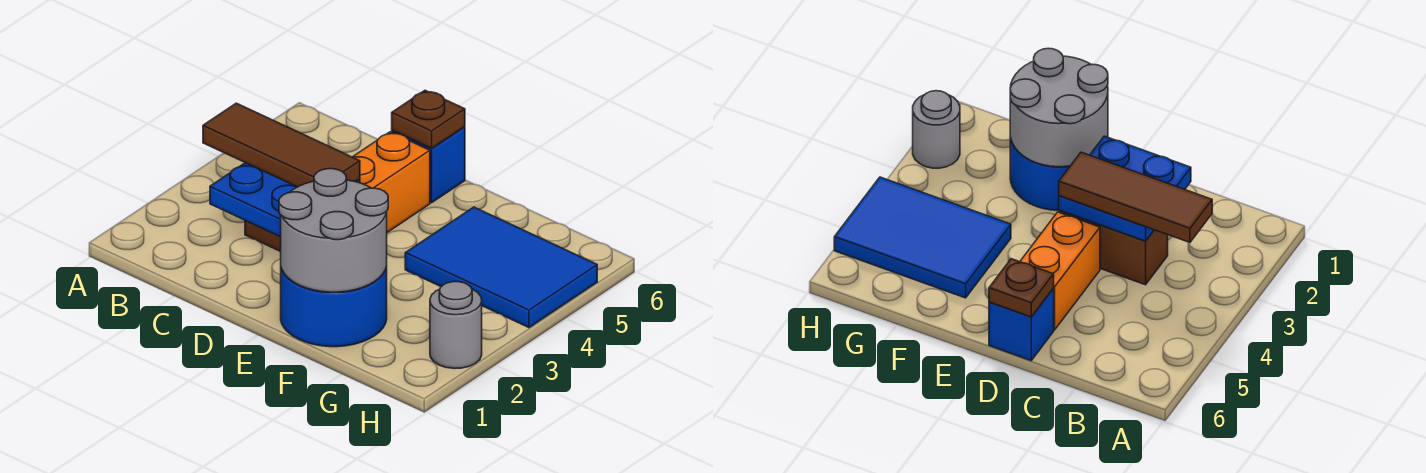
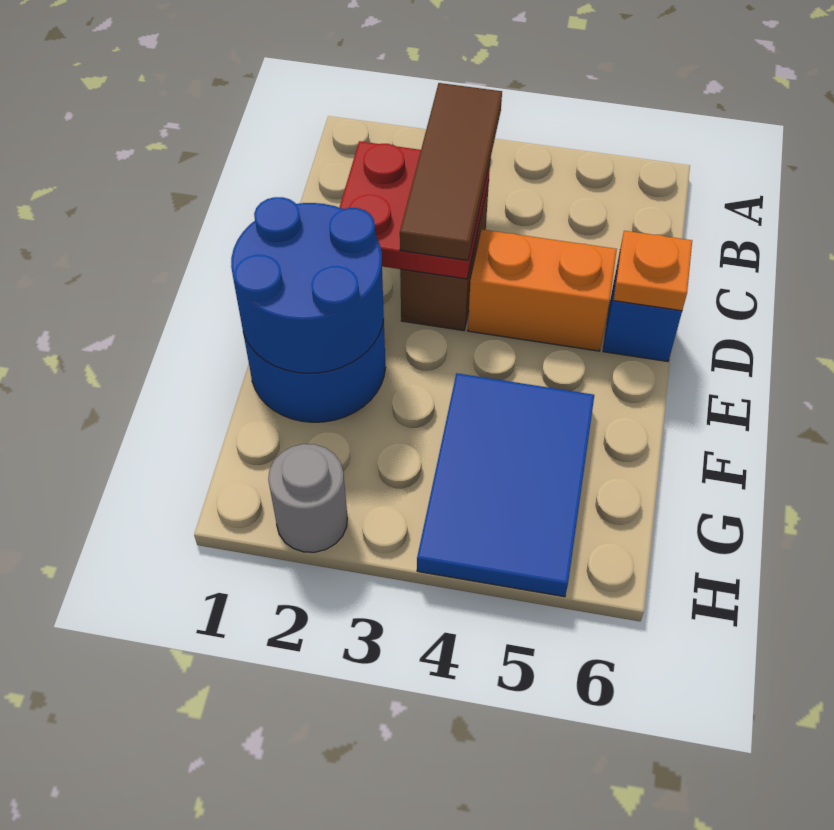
blue plate C2:D3 level 2 -> red plate C2:D3 level 2
brown plate D6 level 2 -> orange plate D6 level 2
grey round brick E1:F2 level 2 -> blue round brick E1:F2 level 2

